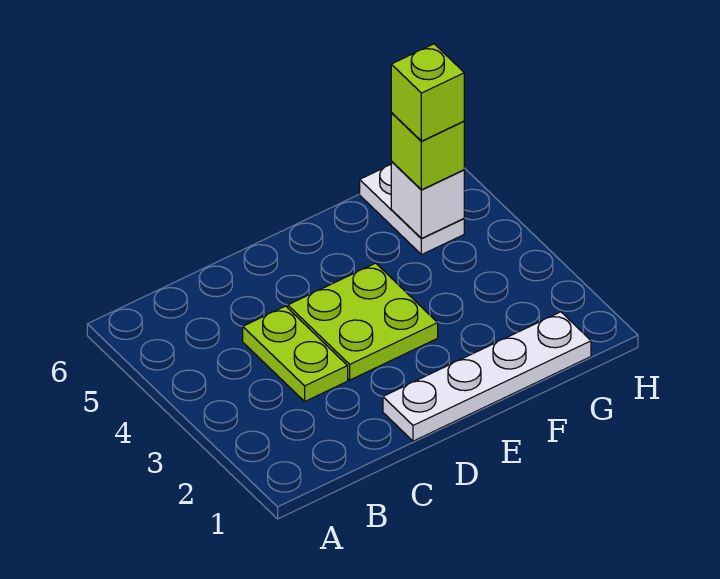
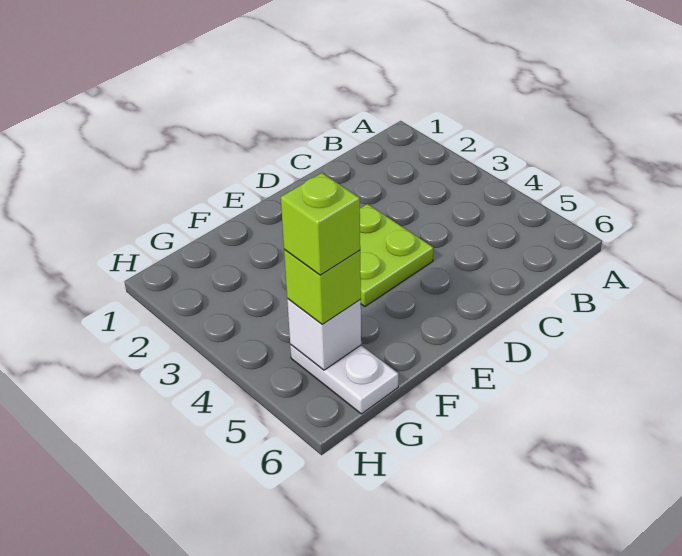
lime plate C3:C4 level 1 -> none
white plate D1:G1 level 1 -> none

